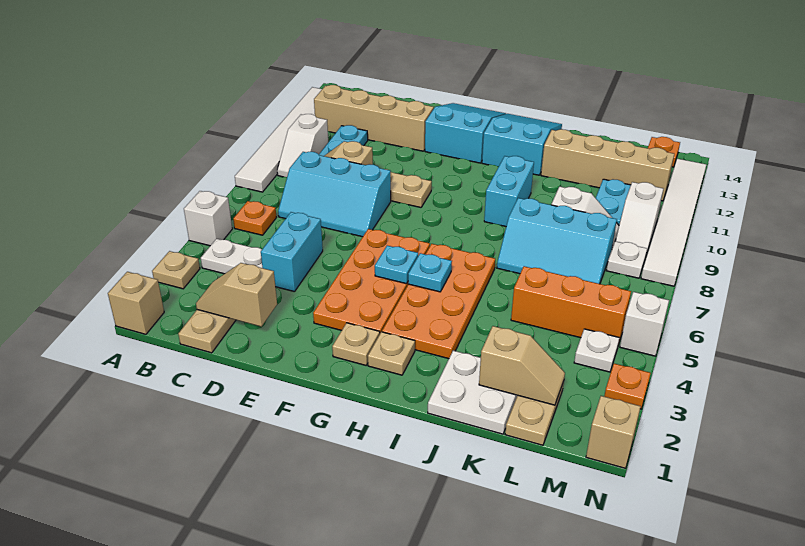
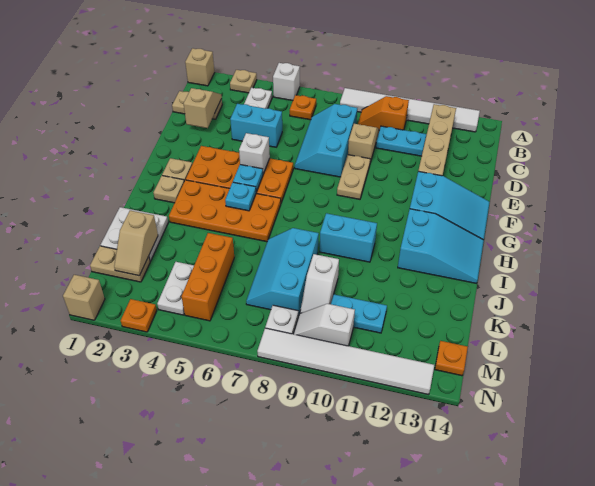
white slope B9:B10 level 1 top 10 -> orange slope B9:B10 level 1 top 10
tan brick J12:M12 level 1 -> none
white plate M4 level 1 -> white plate L4:M4 level 1
white brick N5 level 1 -> white brick F5 level 2

